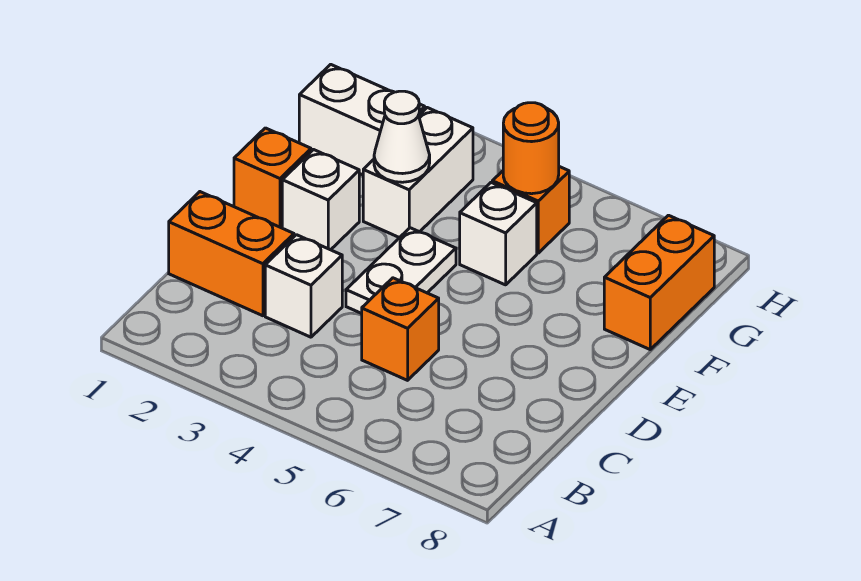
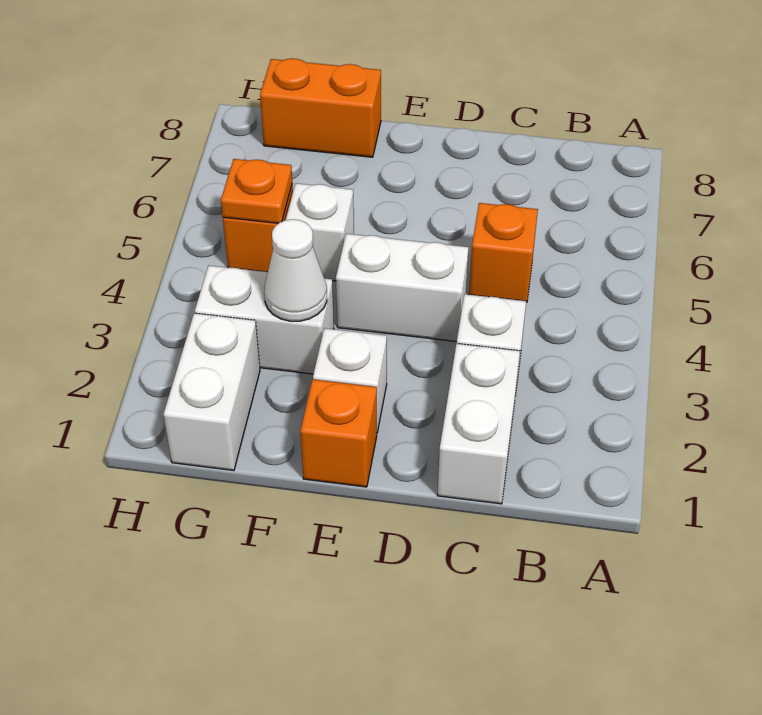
orange brick C1:C2 level 1 -> white brick C1:C2 level 1
white plate D4:E4 level 1 -> white brick D4:E4 level 1
orange round brick G5 level 2 -> orange plate G5 level 2

